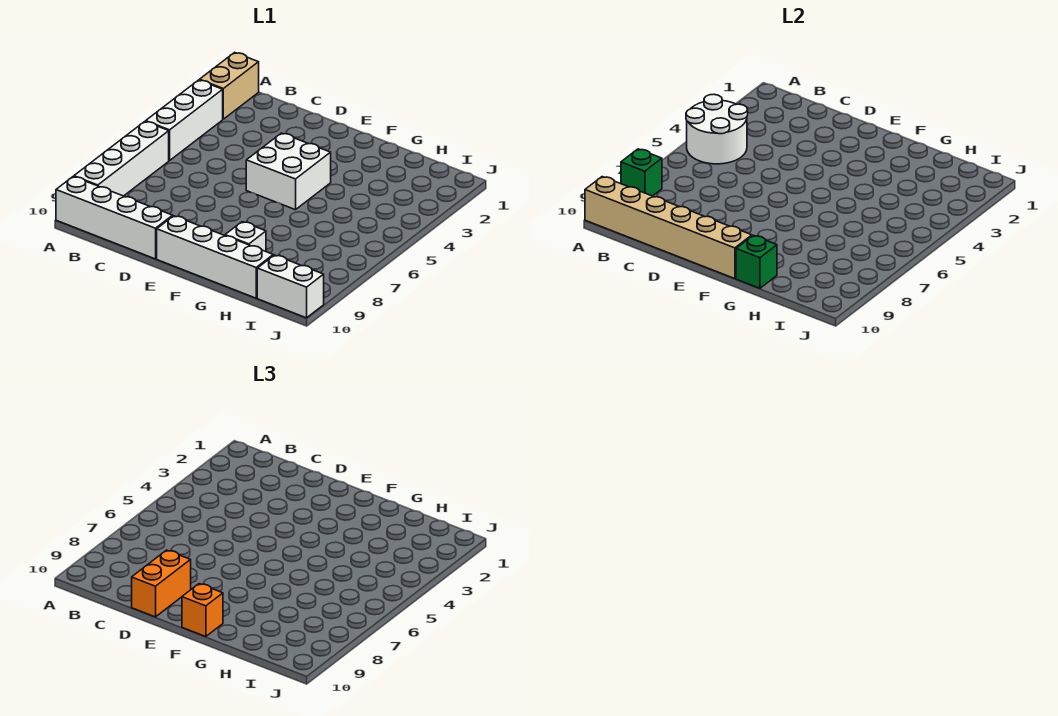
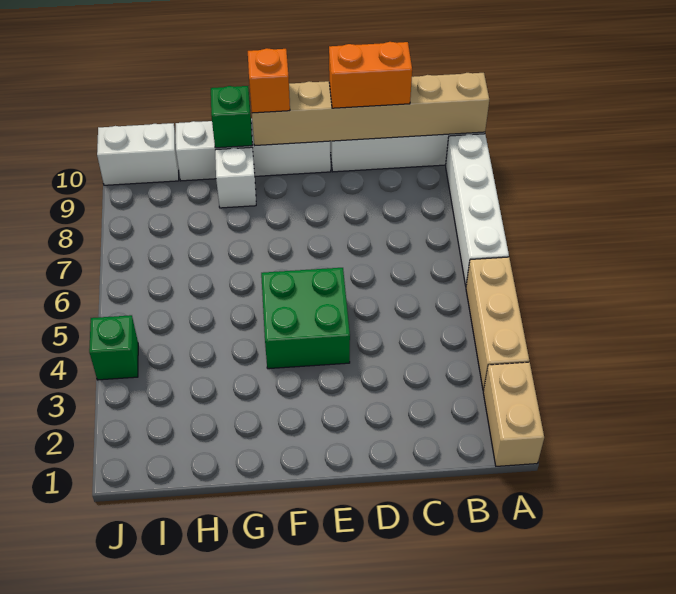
white brick A3:A5 level 1 -> tan brick A3:A5 level 1
white round brick A4:B5 level 2 -> none
green brick A8 level 2 -> green brick J4 level 1
orange brick D9:D10 level 3 -> orange brick C10:D10 level 3
white brick E4:F5 level 1 -> green brick E4:F5 level 1

